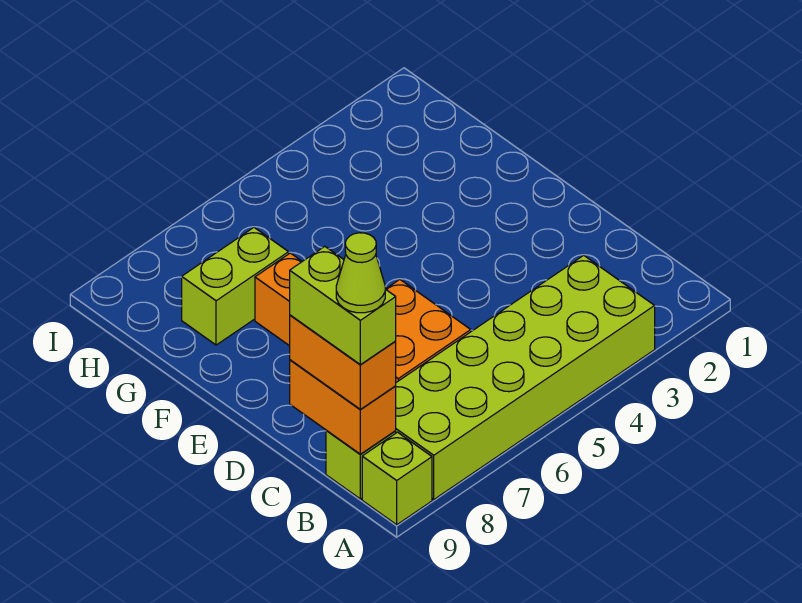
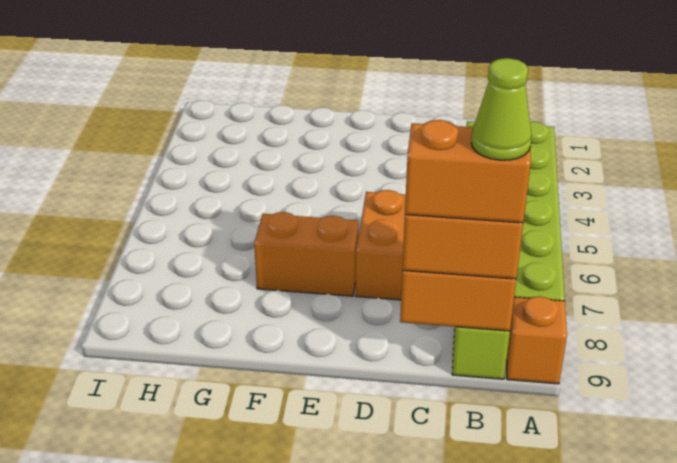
lime brick A9 level 1 -> orange brick A9 level 1
lime brick B9:C9 level 4 -> orange brick B9:C9 level 4
lime brick G7:G8 level 1 -> none

